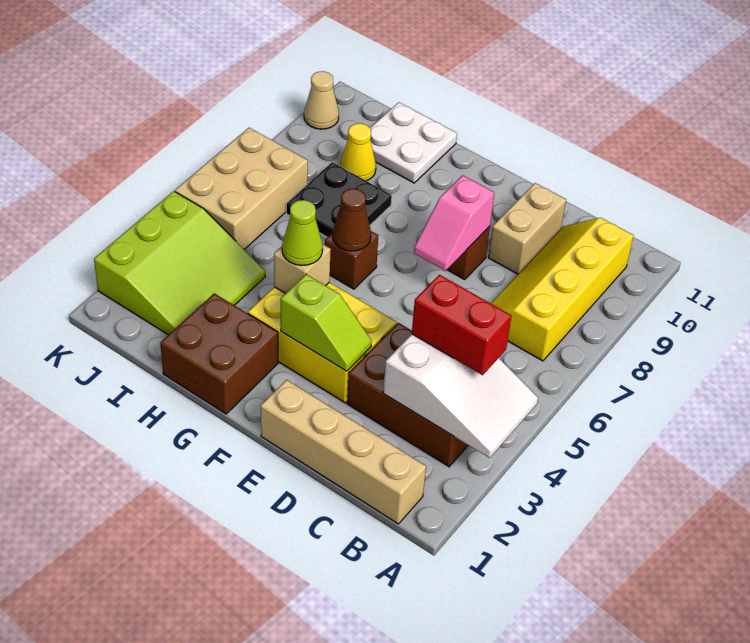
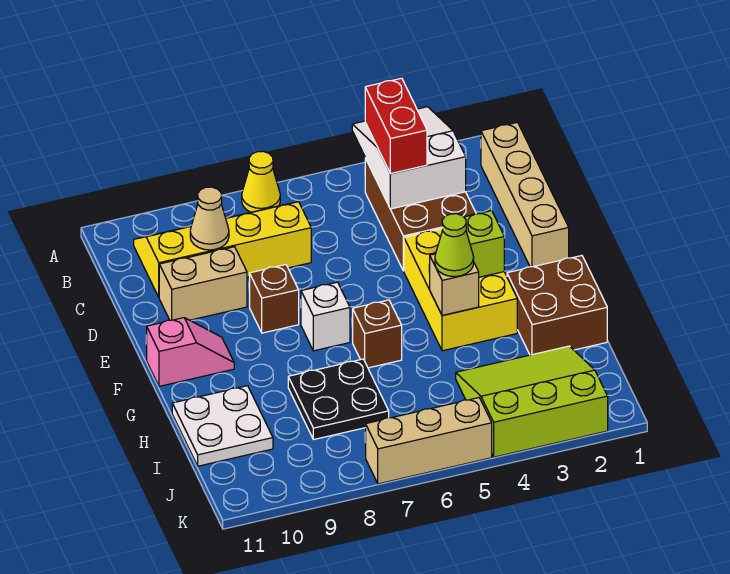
yellow slope B7:C10 level 1 top B -> yellow slope B7:C10 level 1 top C
pink slope E7:E8 level 2 top 8 -> pink slope F10:F11 level 1 top 11
none -> white brick F7 level 1
brown cone G6 level 2 -> none
yellow cone I9 level 1 -> yellow cone A7 level 1
tan brick J5:K7 level 1 -> tan brick K5:K7 level 1
tan cone K10 level 1 -> tan cone C9 level 2

